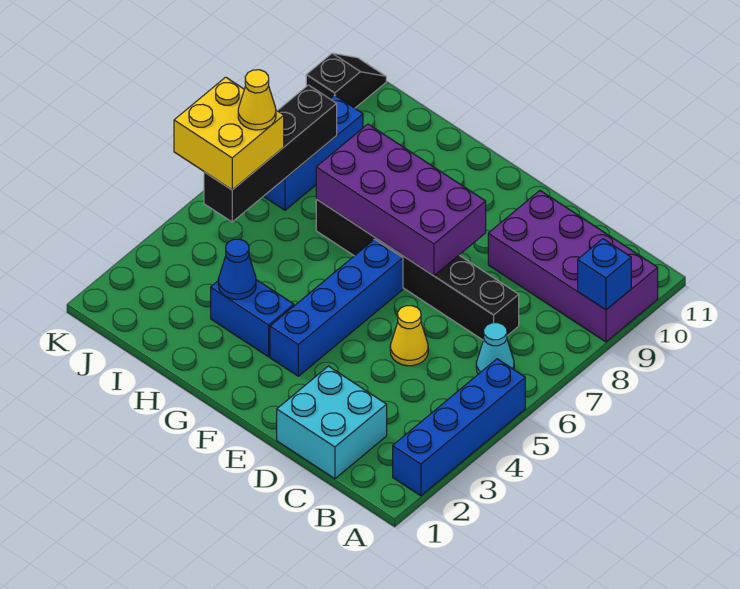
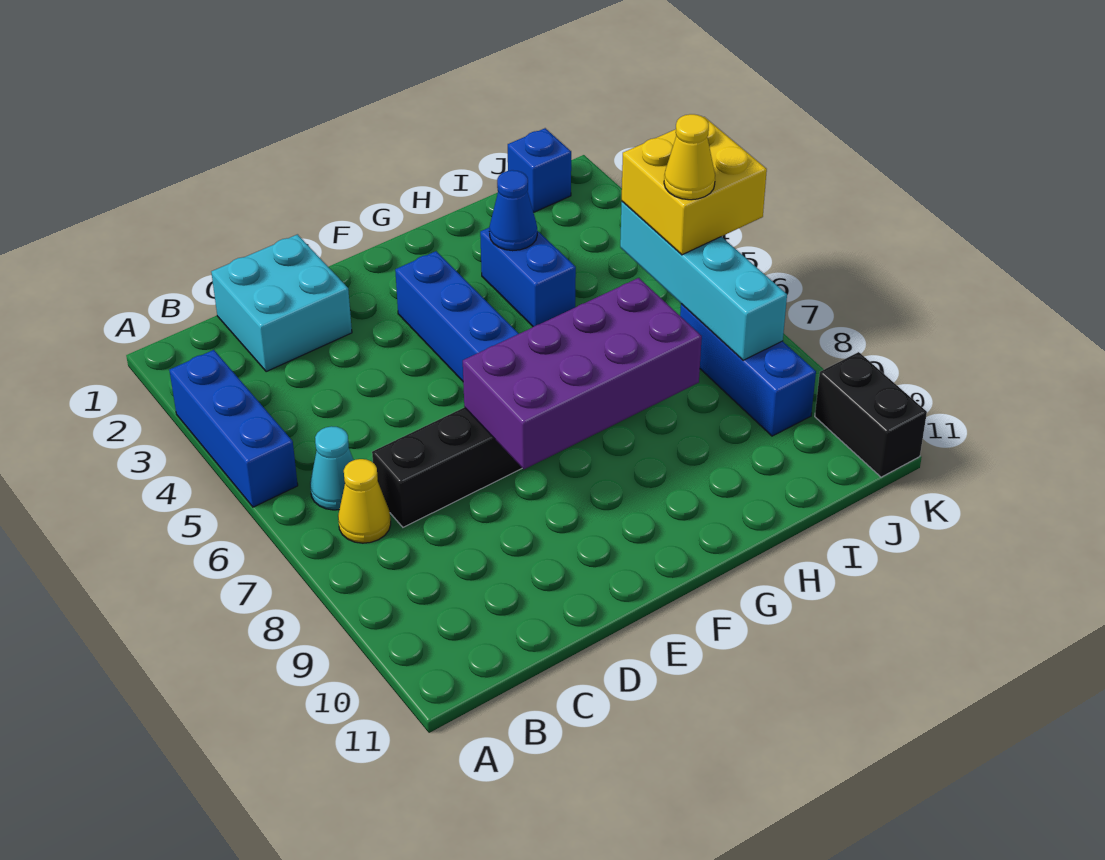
blue brick A2:A5 level 1 -> blue brick A3:A5 level 1
purple brick A9:D10 level 1 -> none
blue brick A9 level 2 -> blue brick J1 level 1
yellow cone D5 level 1 -> yellow cone B7 level 1
blue brick G3:H3 level 1 -> blue brick H3:H4 level 1
black brick J5:J8 level 2 -> cyan brick J5:J8 level 2
black slope K10:K11 level 1 top 10 -> black brick K10:K11 level 1

